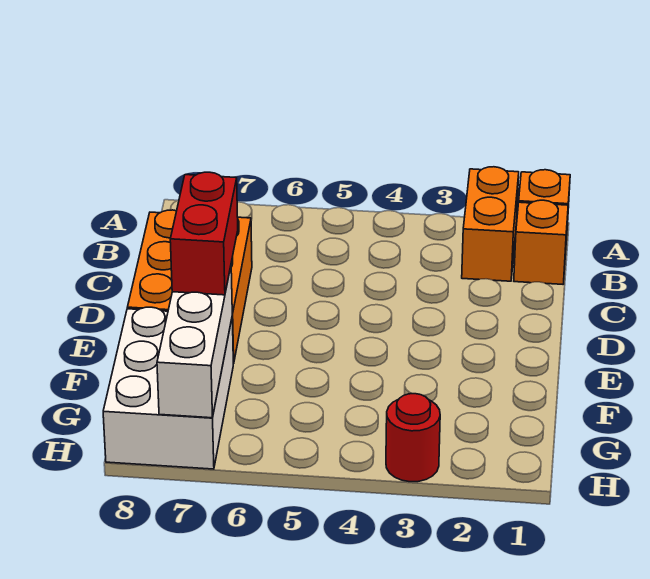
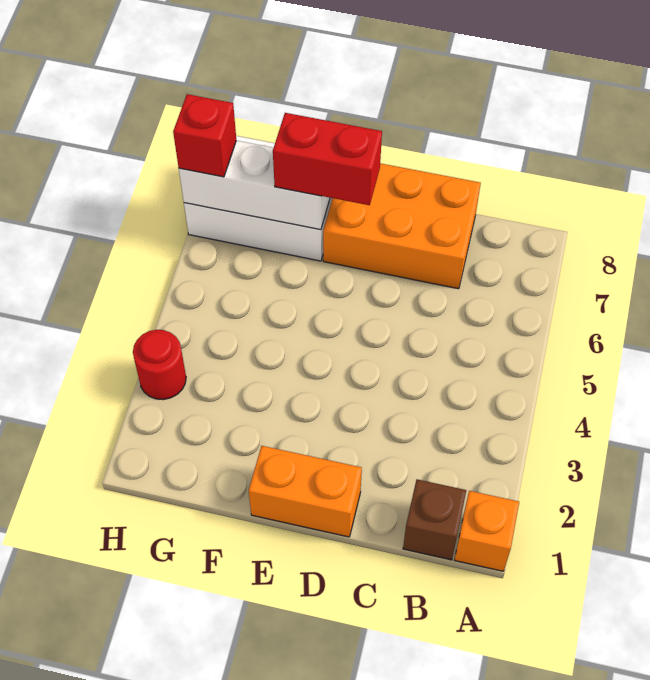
orange brick A2:B2 level 1 -> orange brick D1:E1 level 1
orange brick B1 level 1 -> brown brick B1 level 1
none -> red brick H7 level 3

